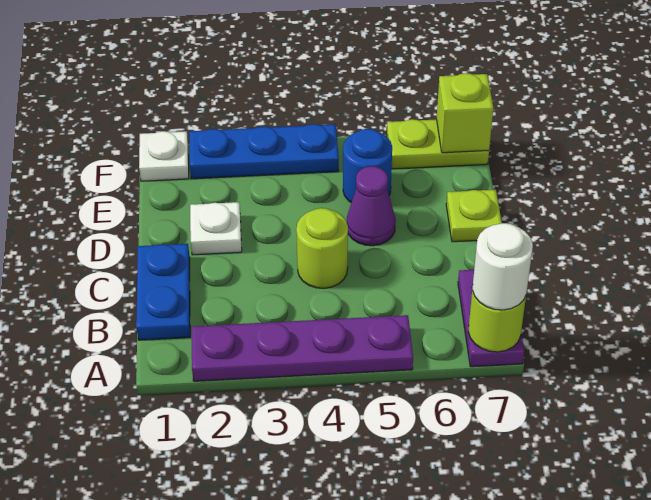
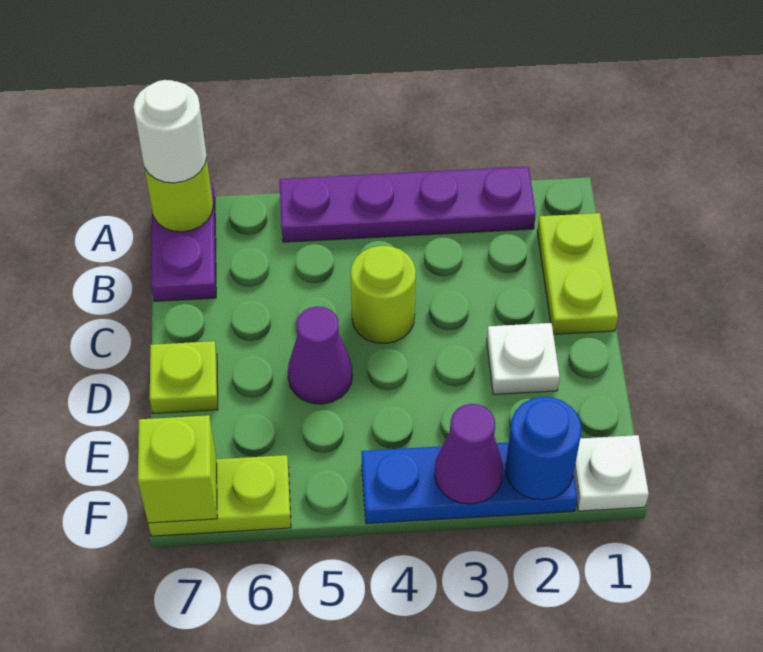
blue plate B1:C1 level 1 -> lime plate B1:C1 level 1
blue round brick E5 level 1 -> blue round brick F2 level 2
none -> purple cone F3 level 2

